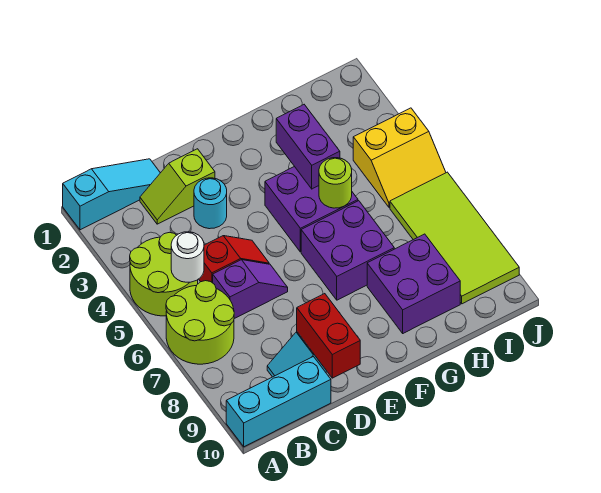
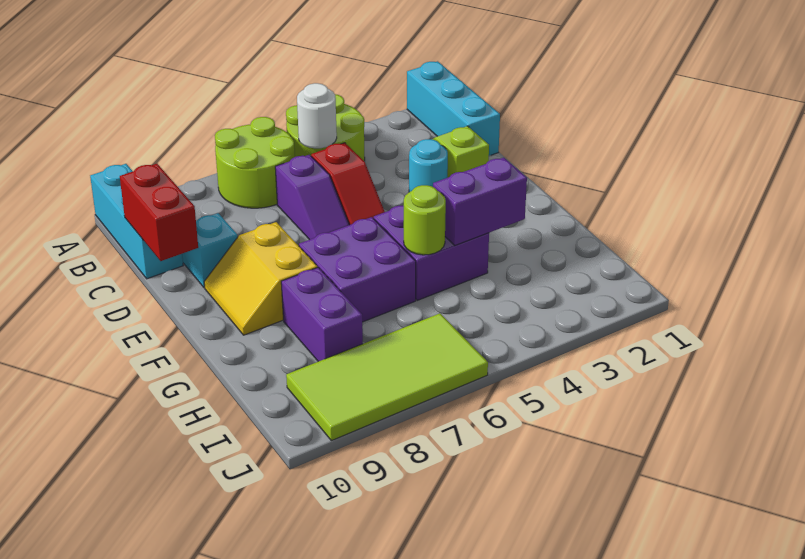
cyan slope A1:C1 level 1 top A -> cyan brick A1:C1 level 1
red brick D9:D10 level 2 -> red brick C10:D10 level 2
purple brick G8:H9 level 1 -> purple brick G8:H8 level 1
yellow slope I4:J5 level 1 top 4 -> yellow slope E8:F9 level 1 top 8

